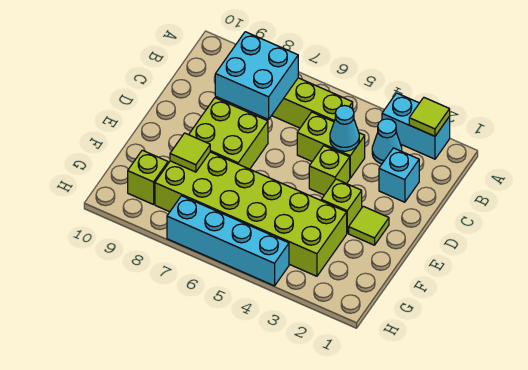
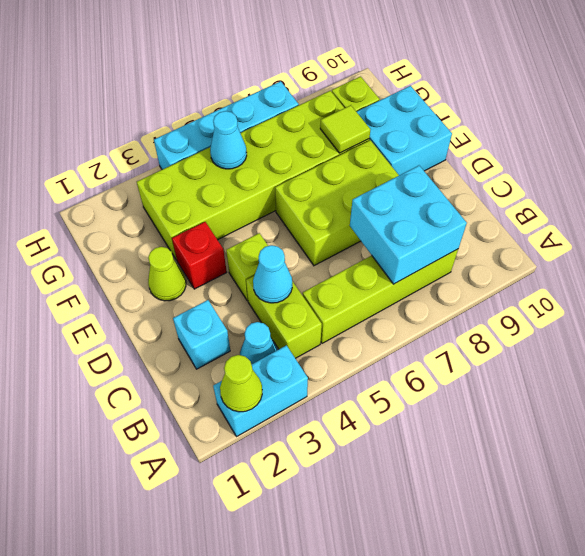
lime tile A2 level 2 -> lime cone A2 level 2
lime brick C4:C5 level 1 -> lime brick B4:C4 level 1
lime brick D7:E8 level 1 -> lime brick D6:E8 level 1
lime tile E2 level 1 -> lime cone E2 level 1
lime brick E3 level 1 -> red brick E3 level 1
none -> cyan brick E9:F10 level 1
none -> cyan cone G5 level 2

